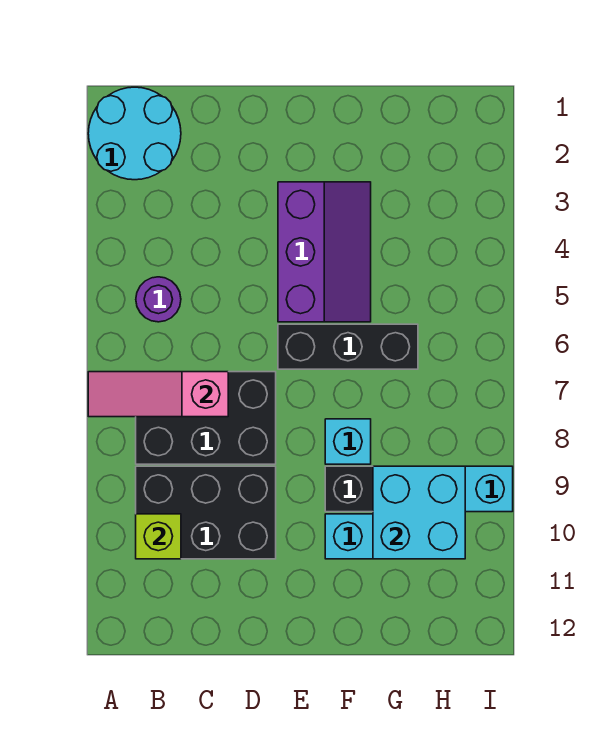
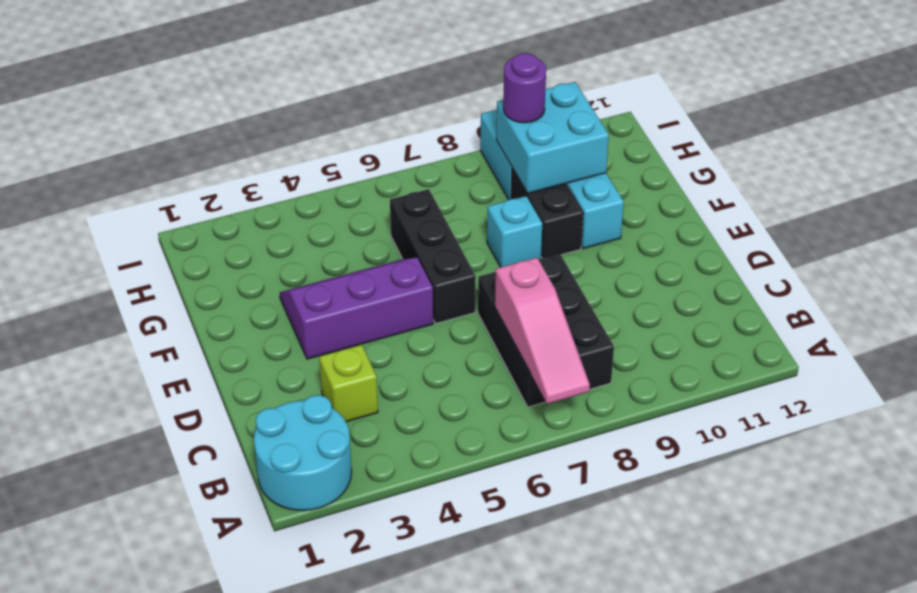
purple round brick B5 level 1 -> purple round brick H9 level 3
black brick B9:D10 level 1 -> none
lime brick B10 level 2 -> lime brick C3 level 1

